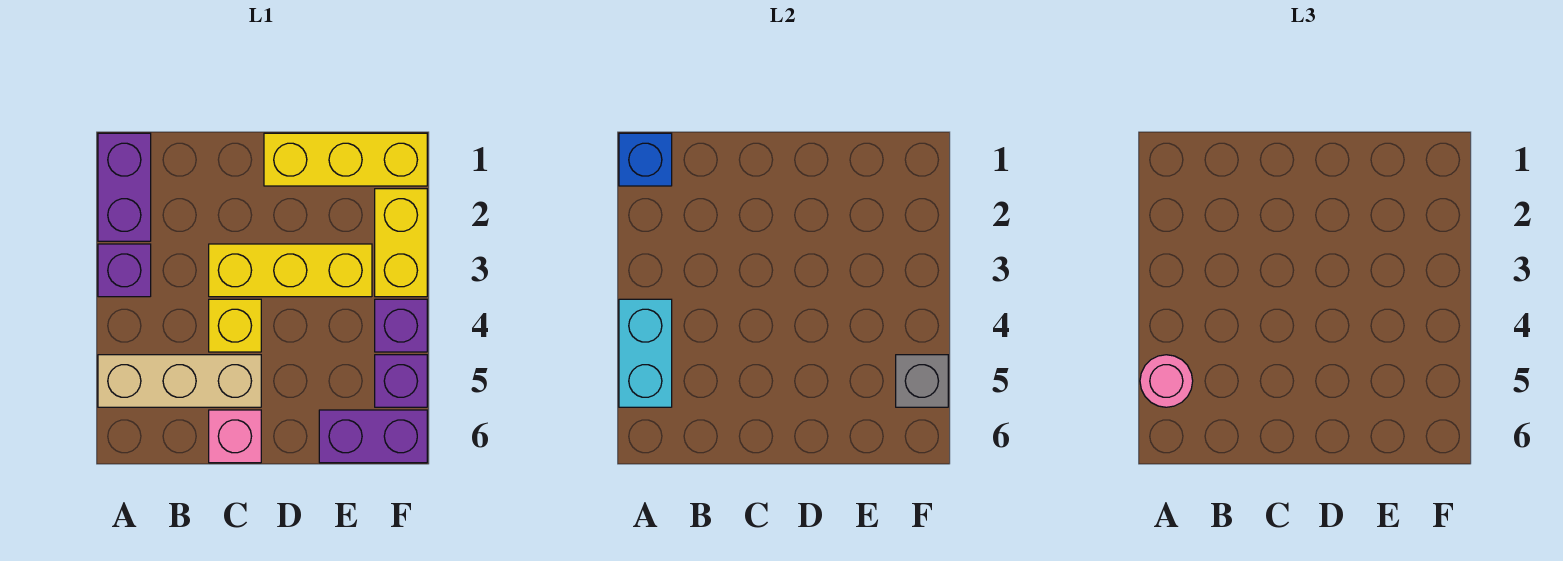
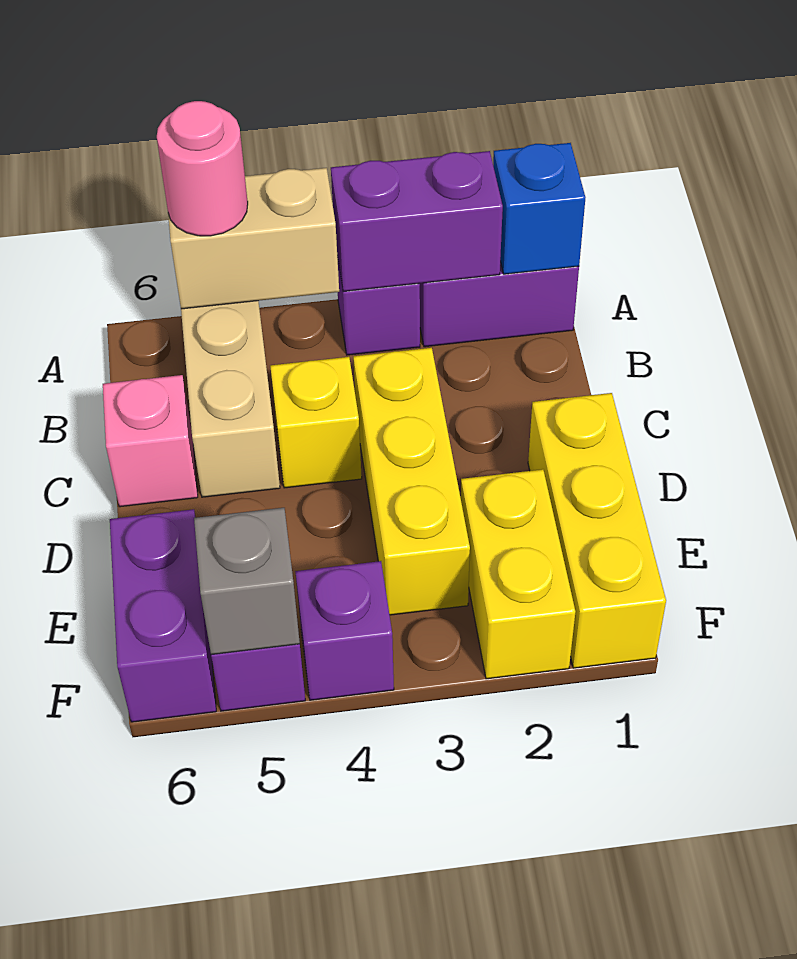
none -> purple brick A2:A3 level 2
cyan brick A4:A5 level 2 -> tan brick A4:A5 level 2
yellow brick F2:F3 level 1 -> yellow brick E2:F2 level 1

